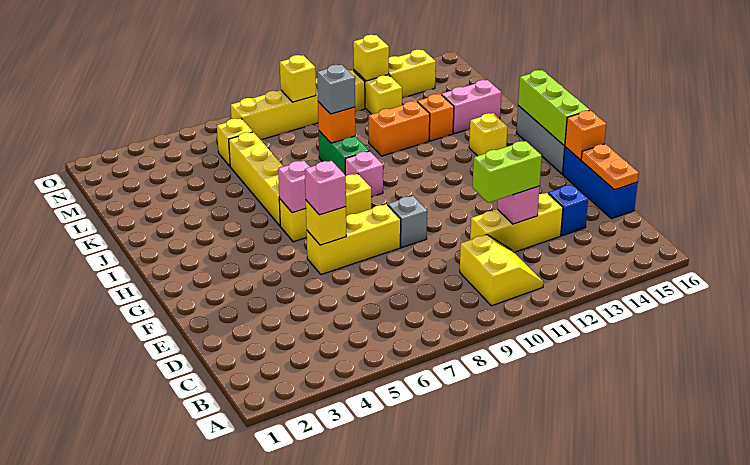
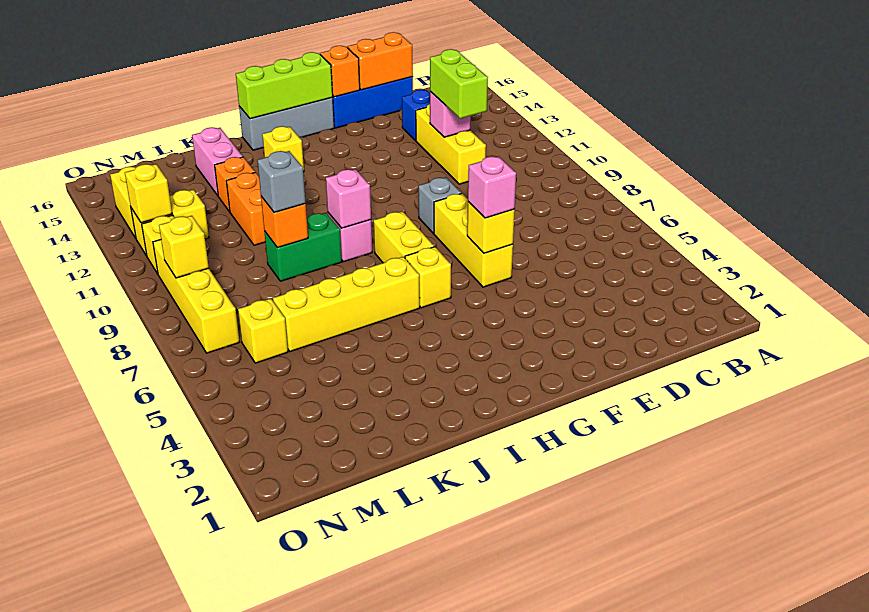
yellow slope B10:C11 level 1 top 10 -> none
orange plate D16:E16 level 2 -> orange brick D16:E16 level 2
pink brick H6 level 2 -> pink brick I9 level 2

